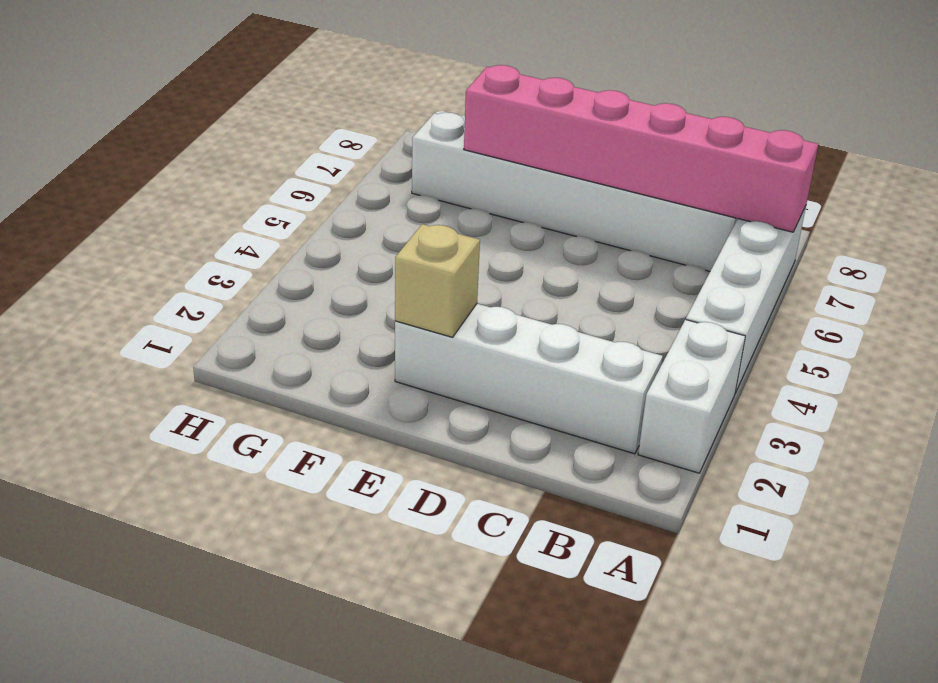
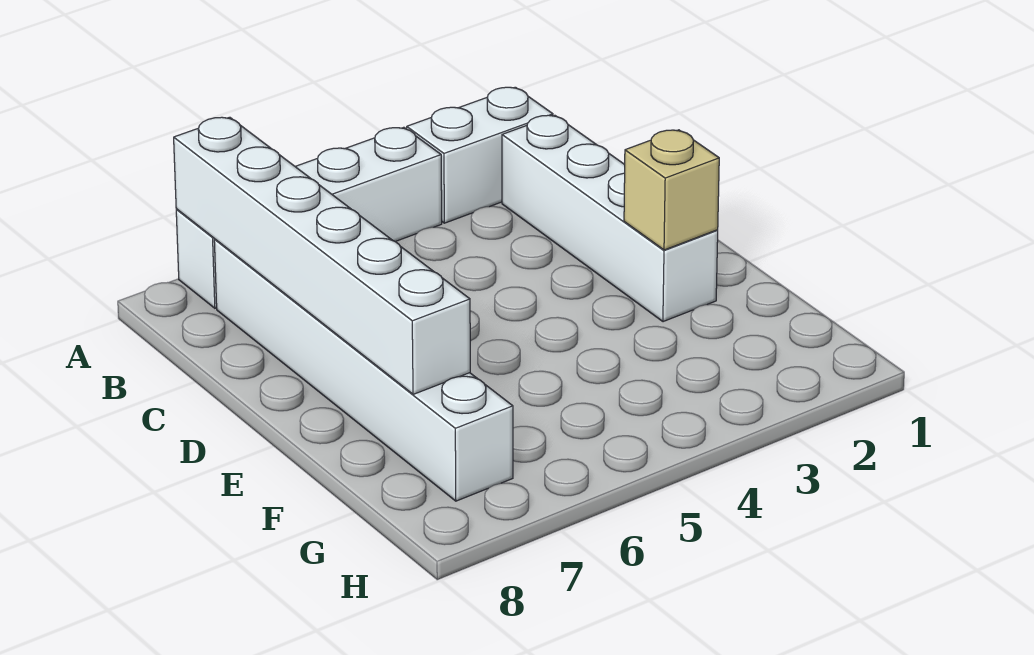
pink brick A7:F7 level 2 -> white brick A7:F7 level 2

